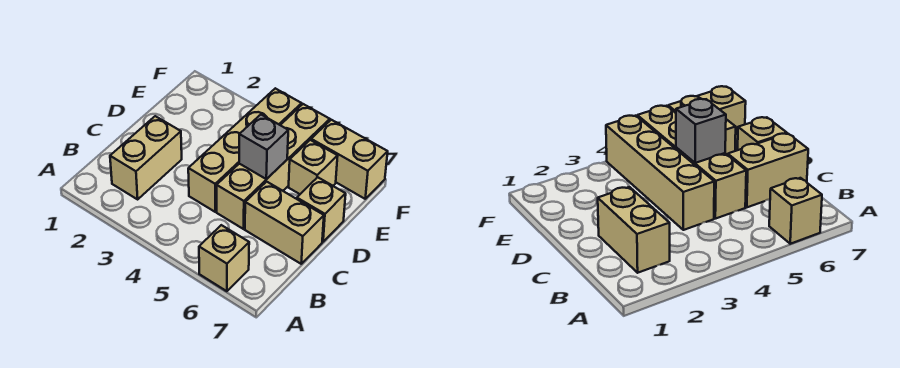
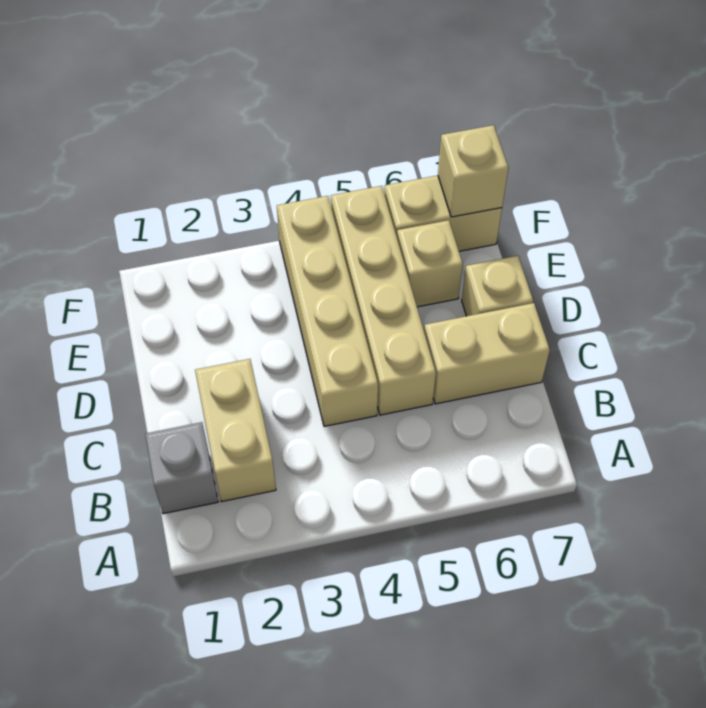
tan brick A6 level 1 -> tan brick F7 level 2
grey brick D5 level 2 -> grey brick B1 level 1

